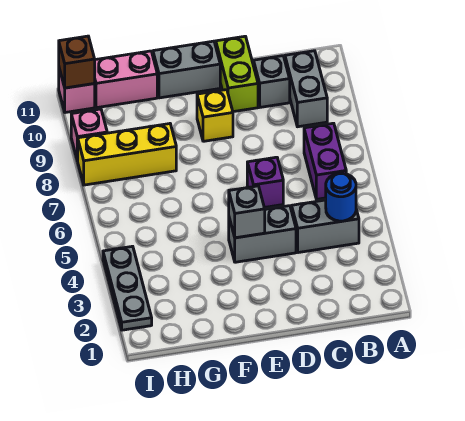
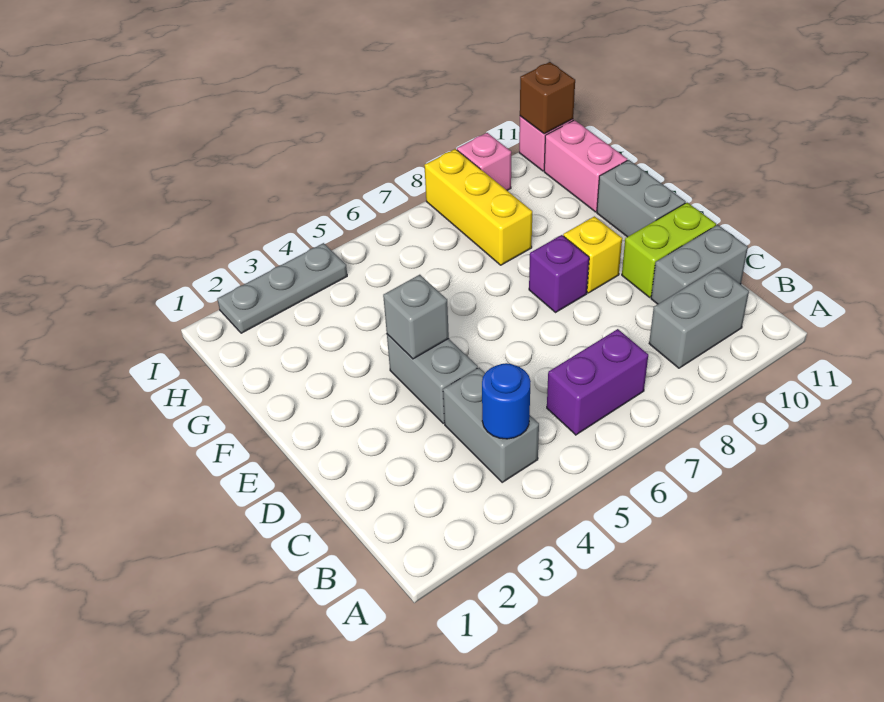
grey brick C10 level 1 -> grey brick C10:C11 level 1
purple brick D6 level 1 -> purple brick E8 level 1

